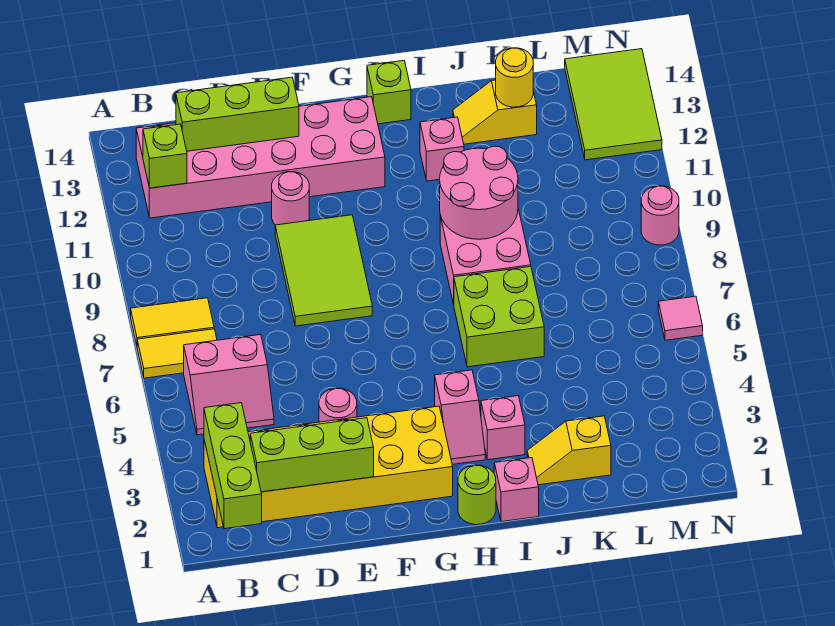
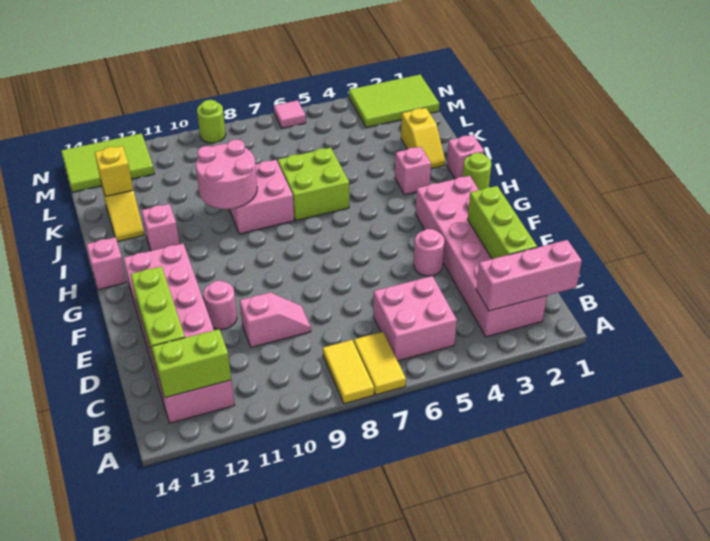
lime brick B1:B3 level 2 -> pink brick B1:B3 level 2
yellow brick B2:G3 level 1 -> pink brick B2:G3 level 1
pink slope B5:C6 level 1 top 6 -> pink brick B5:C6 level 1
lime brick B12 level 2 -> lime brick B12:B13 level 2
lime tile E8:F10 level 1 -> lime tile M1:N3 level 1
pink slope H3:H4 level 1 top 4 -> pink slope D9:D10 level 1 top 10
lime brick H14 level 1 -> pink brick H14 level 1
yellow round brick K13 level 2 -> yellow brick K13 level 2
pink round brick N9 level 1 -> lime round brick N9 level 1

